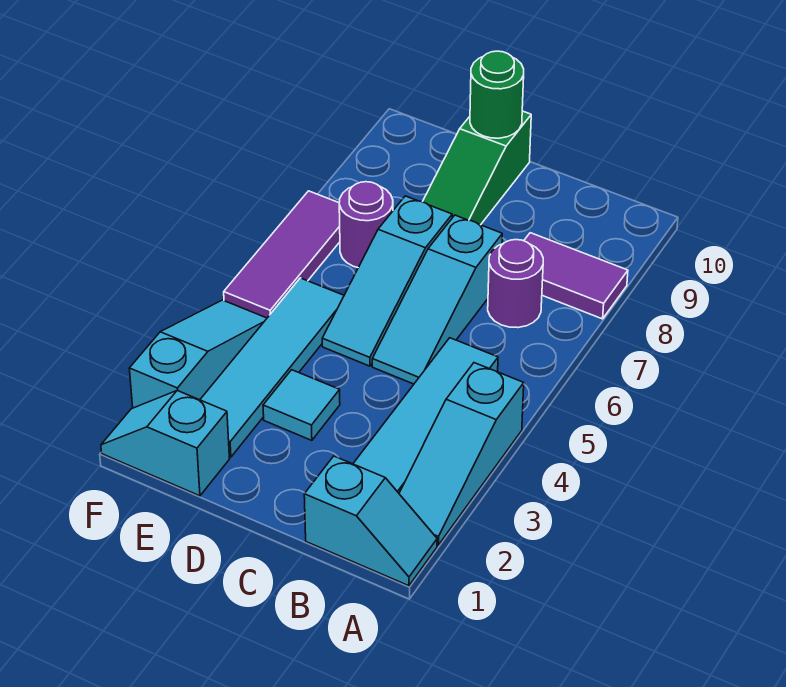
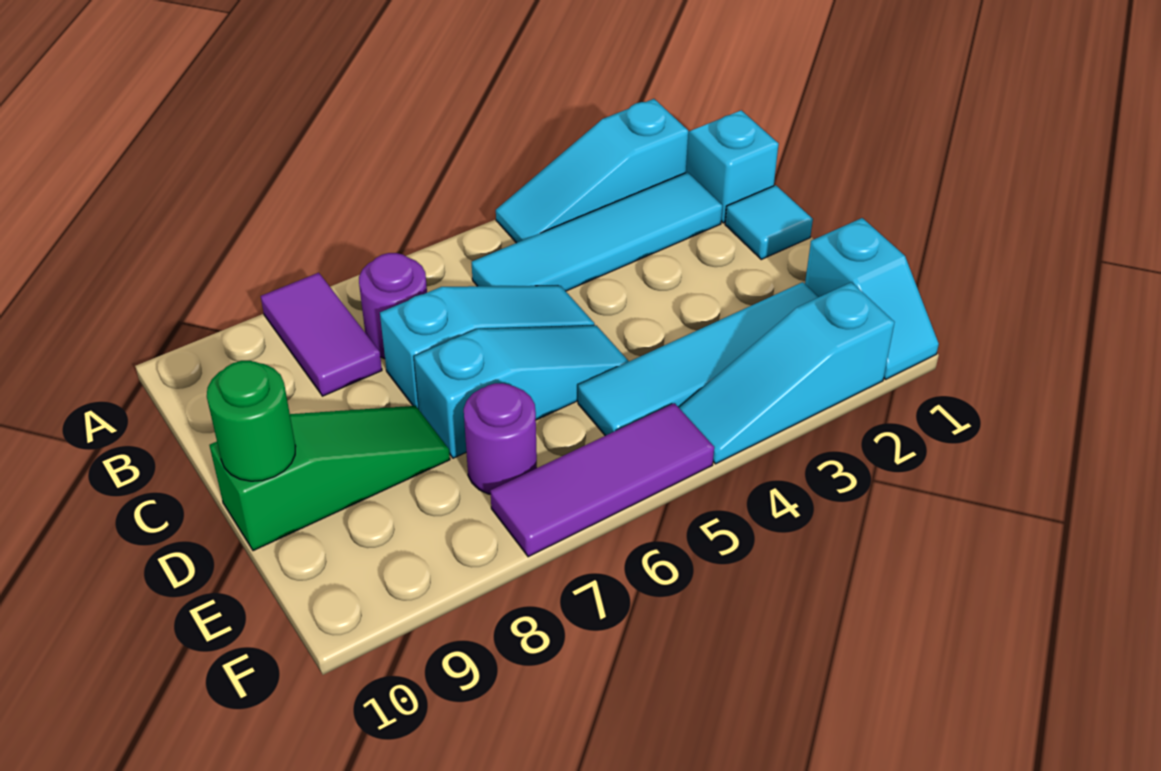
cyan slope A2:A4 level 1 top 4 -> cyan slope A2:A4 level 1 top 2
cyan tile D3 level 1 -> cyan tile C1 level 1

